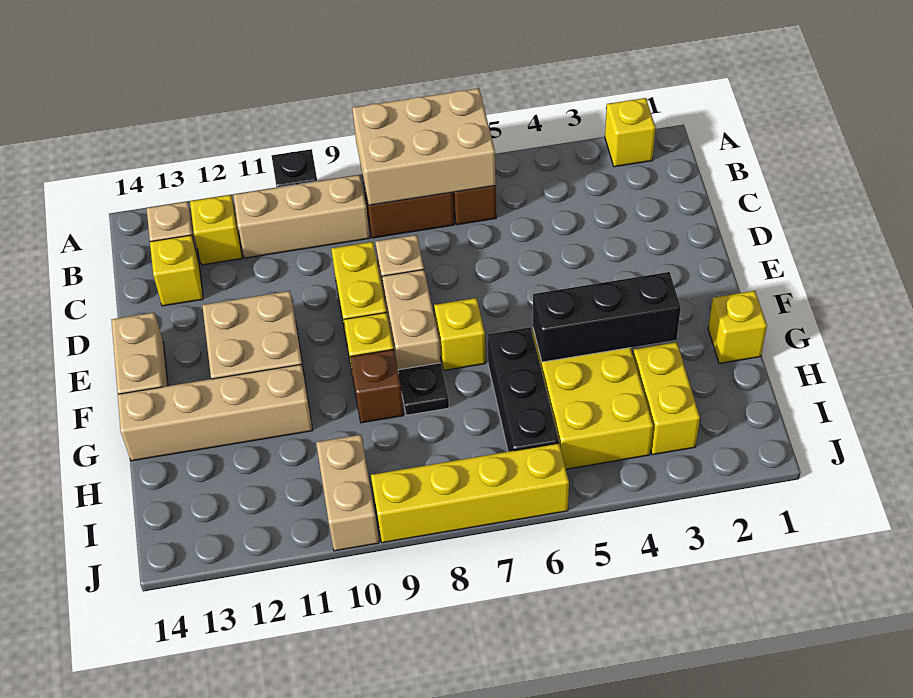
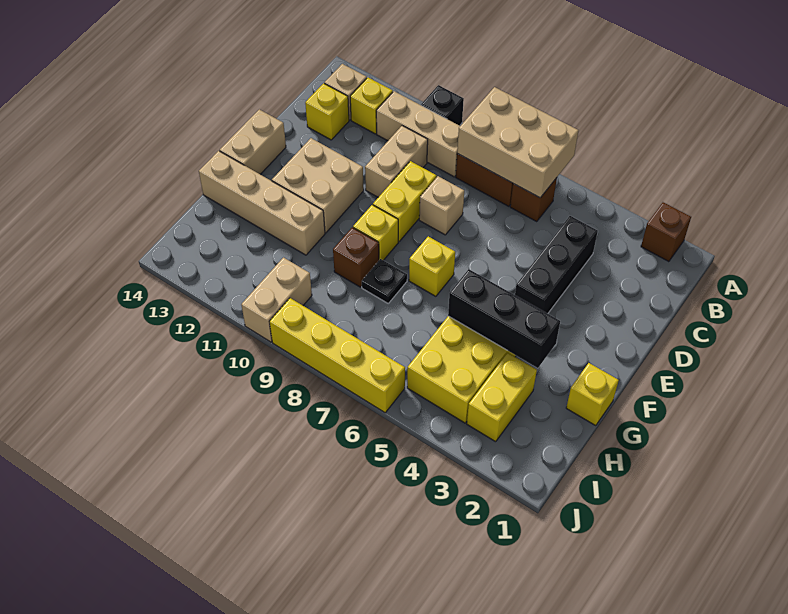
yellow brick A2 level 1 -> brown brick A2 level 1
tan brick E8:F8 level 1 -> tan brick C10:D10 level 1
black brick G6:I6 level 1 -> black brick C4:E4 level 1

